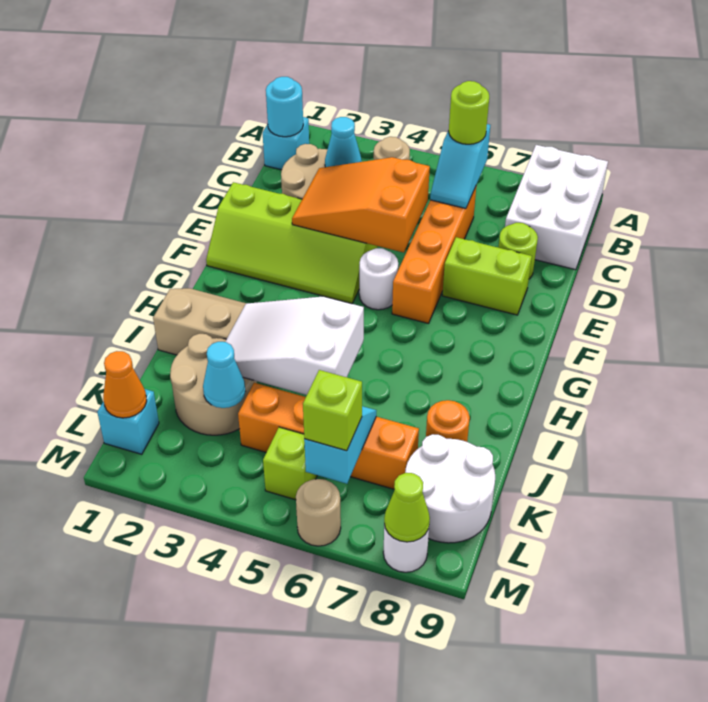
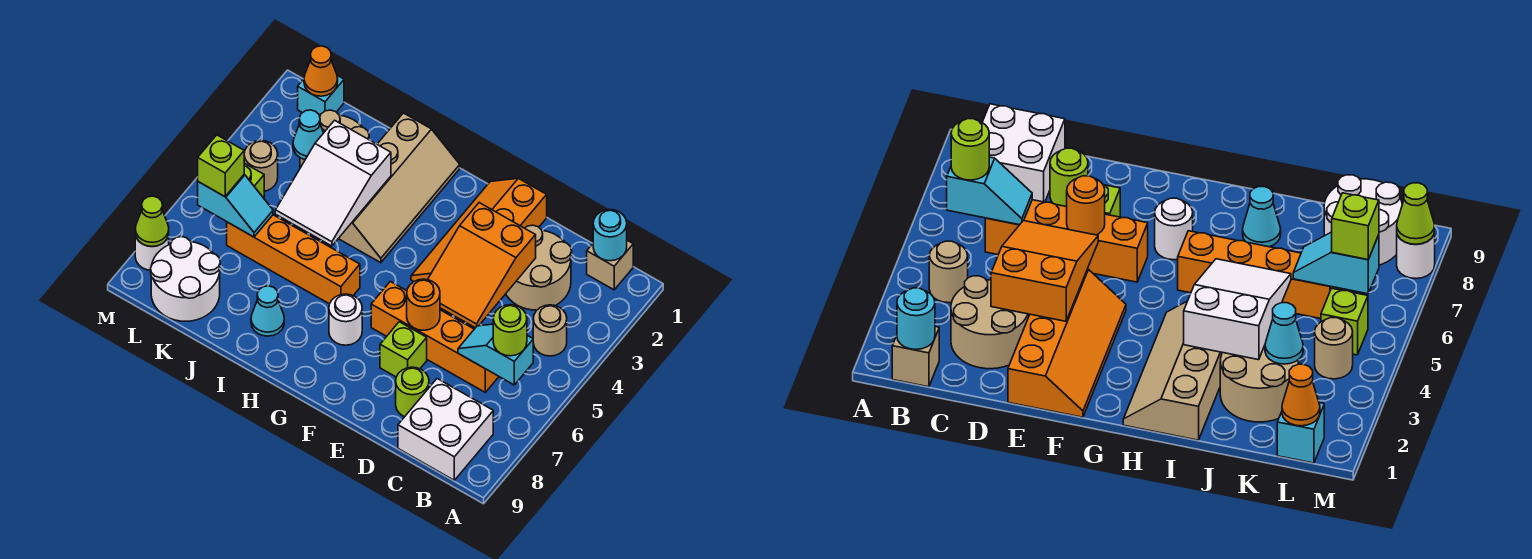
white brick A8:C9 level 1 -> white brick B8:C9 level 1
cyan brick B1 level 1 -> tan brick B1 level 1
cyan cone C3 level 2 -> cyan cone I8 level 1
orange slope D3:E5 level 2 top 5 -> orange slope D3:E5 level 2 top 3
lime slope E1:F4 level 1 top E -> orange slope E1:F4 level 1 top E
lime brick E7:E8 level 1 -> lime brick E7 level 1
white round brick F5 level 1 -> white round brick G7 level 1
white slope I3:J5 level 2 top 5 -> white slope I3:J5 level 2 top 3
orange round brick J8 level 1 -> orange round brick E6 level 2
orange brick K4:K7 level 1 -> orange brick H6:K6 level 1
tan round brick M6 level 1 -> tan round brick L4 level 1

